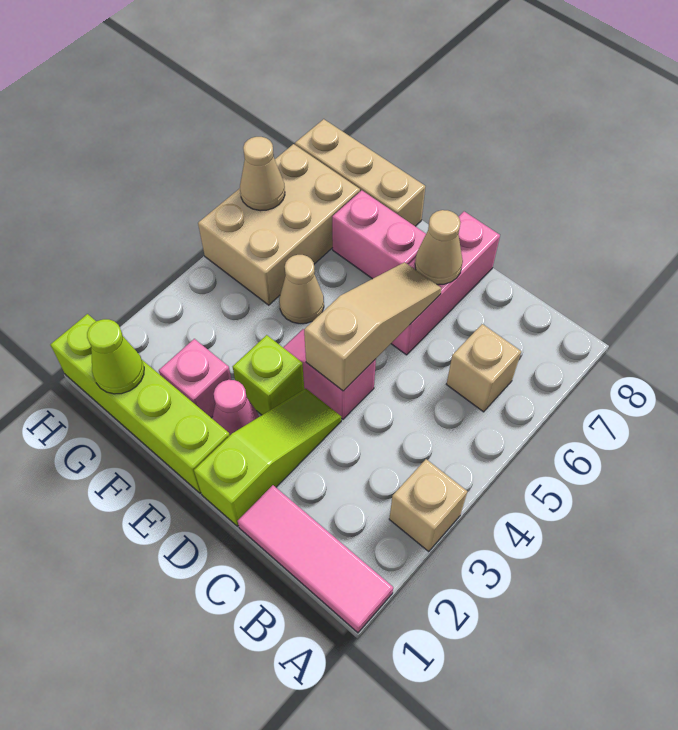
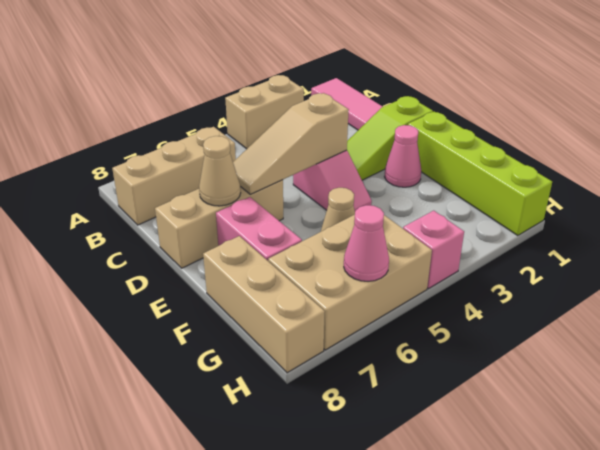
tan brick A3 level 1 -> tan brick A3:A4 level 1
tan brick B6 level 1 -> tan brick B6:B8 level 1
pink brick D6:D8 level 1 -> tan brick D6:D8 level 1
lime brick E3 level 1 -> none
pink brick F2 level 1 -> pink brick H4 level 1
lime cone G1 level 2 -> none
tan cone H6 level 2 -> pink cone H6 level 2

